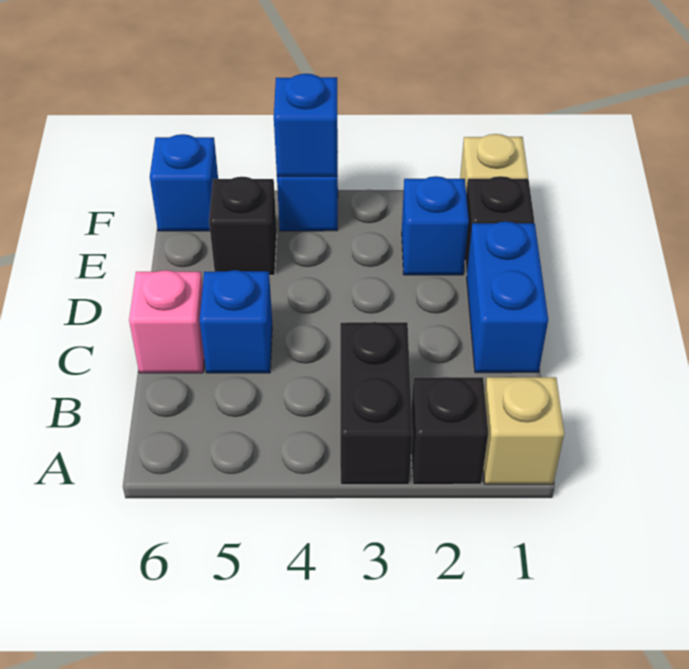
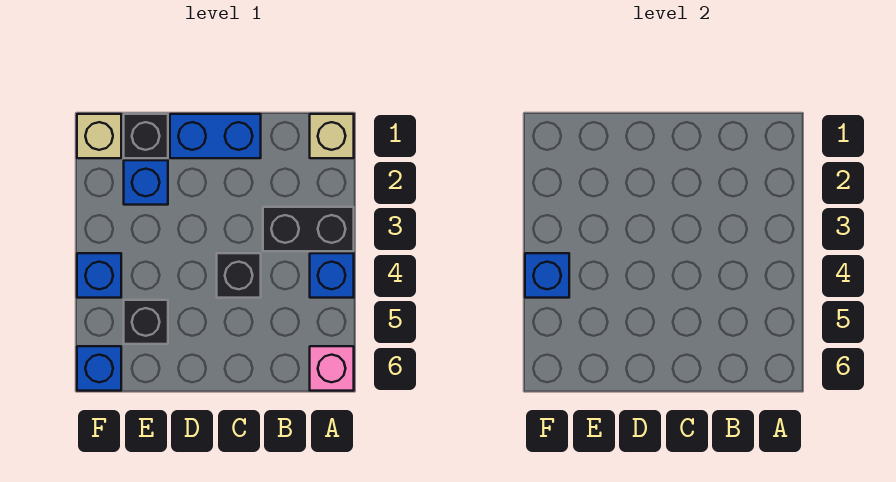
black brick A2 level 1 -> black brick C4 level 1
blue brick C5 level 1 -> blue brick A4 level 1
pink brick C6 level 1 -> pink brick A6 level 1

